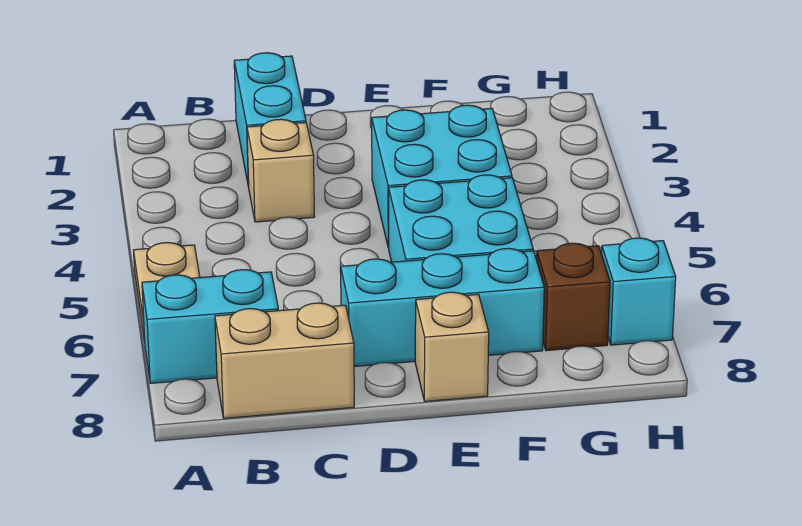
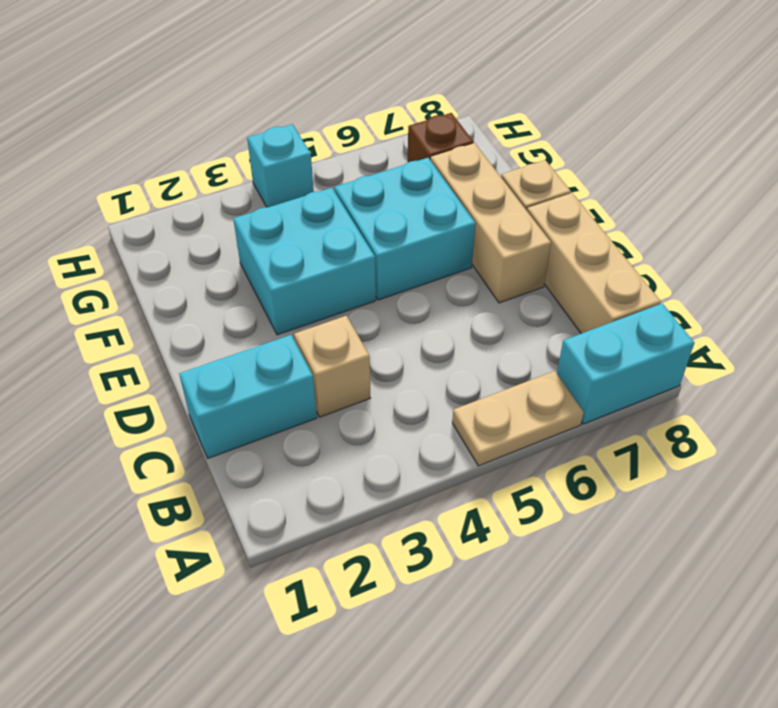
cyan brick A7:B7 level 1 -> cyan brick A7:A8 level 1
tan brick B8:C8 level 1 -> tan brick B8:D8 level 1
cyan brick D7:F7 level 1 -> tan brick D7:F7 level 1
cyan brick H7 level 1 -> cyan brick H4 level 1

